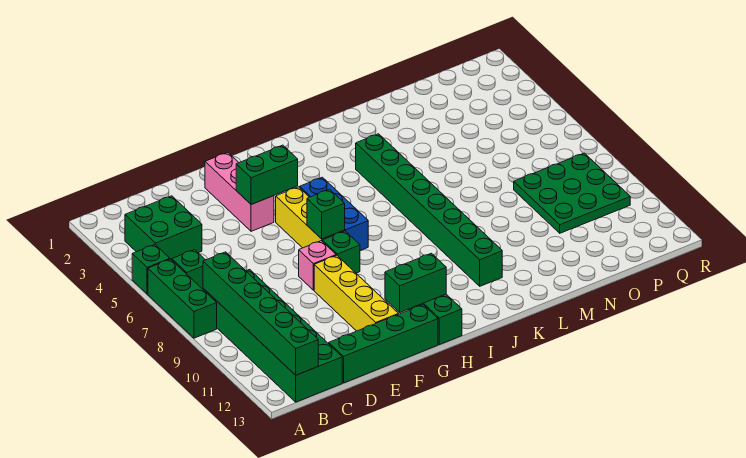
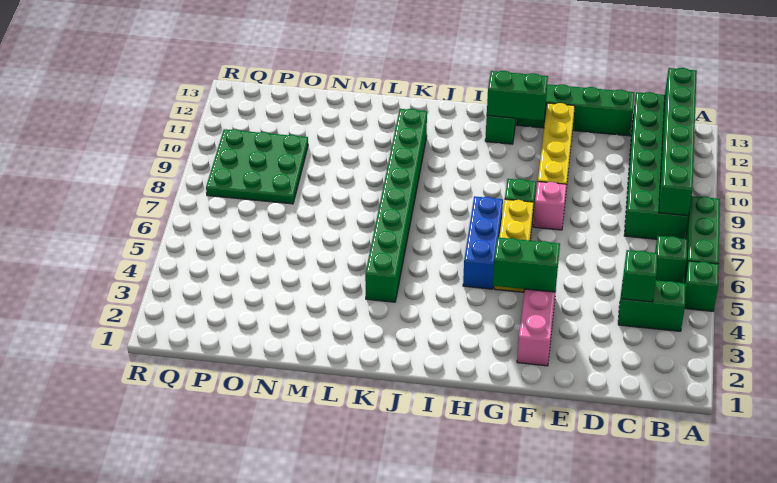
green brick B3:C4 level 1 -> green brick B4:C4 level 1
green brick G7 level 2 -> green brick C4 level 2

